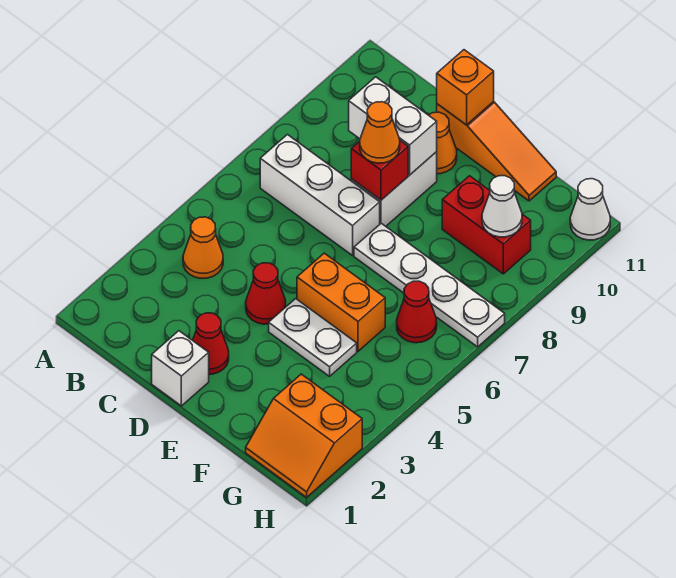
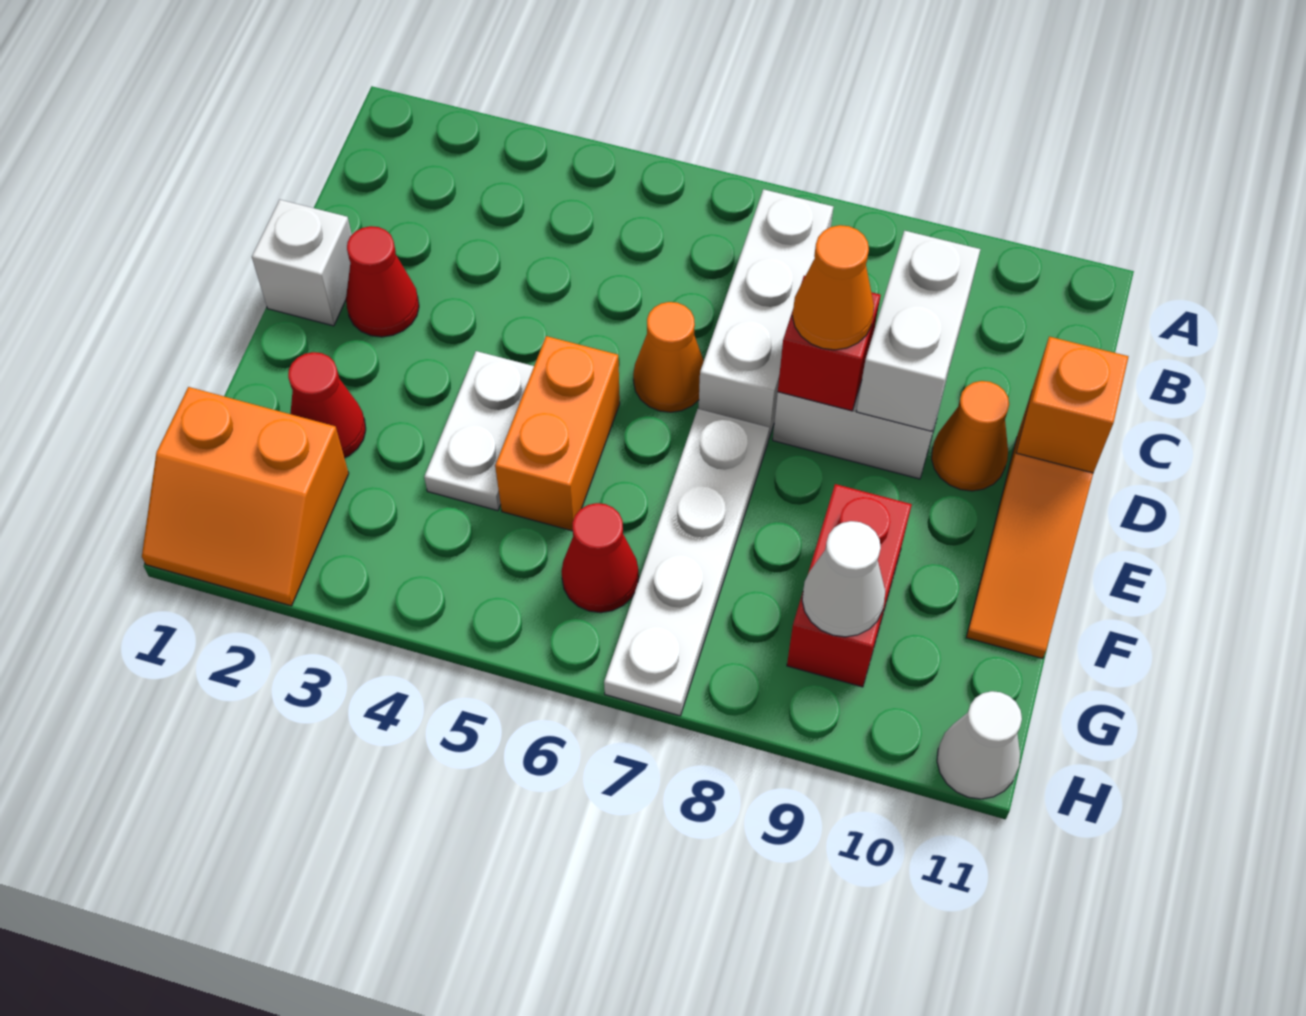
orange cone B4 level 1 -> orange cone D6 level 1
red cone D4 level 1 -> red cone F2 level 1
orange slope G1:H2 level 1 top 2 -> orange slope G1:H2 level 1 top G

